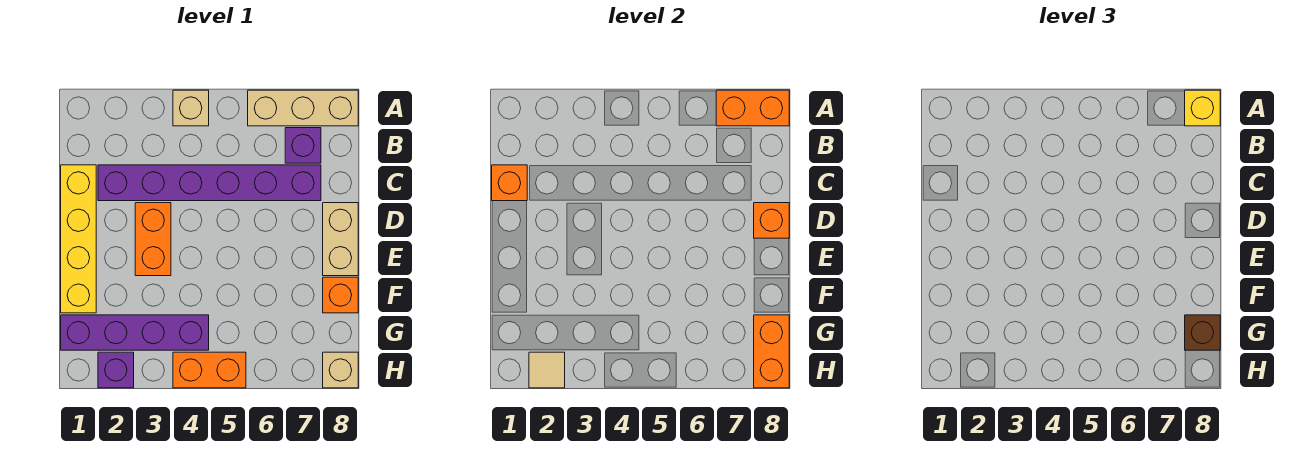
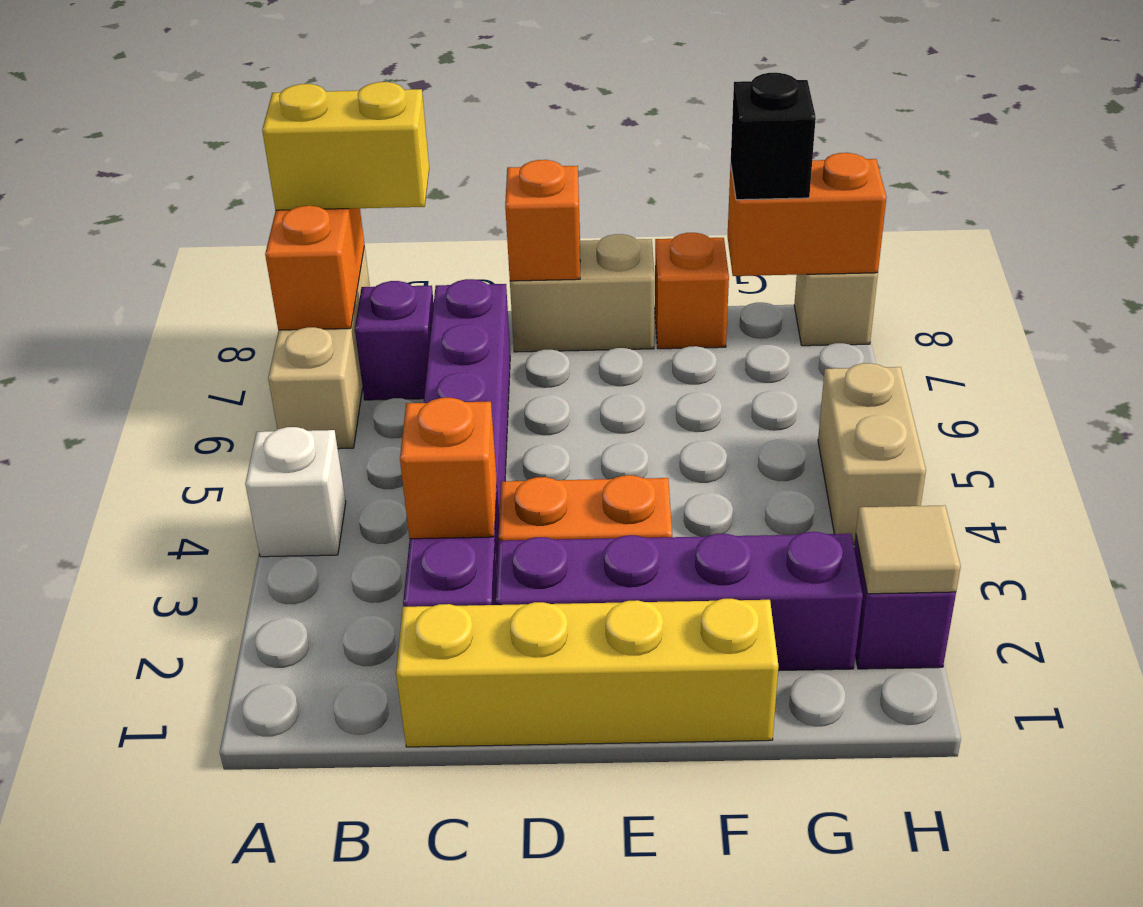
tan brick A4 level 1 -> white brick A4 level 1
yellow brick A8 level 3 -> yellow brick A8:B8 level 3
orange brick C1 level 2 -> orange brick C3 level 2
purple brick G1:G4 level 1 -> purple brick D2:G2 level 1
brown brick G8 level 3 -> black brick G8 level 3
orange brick H4:H5 level 1 -> tan brick H4:H5 level 1

